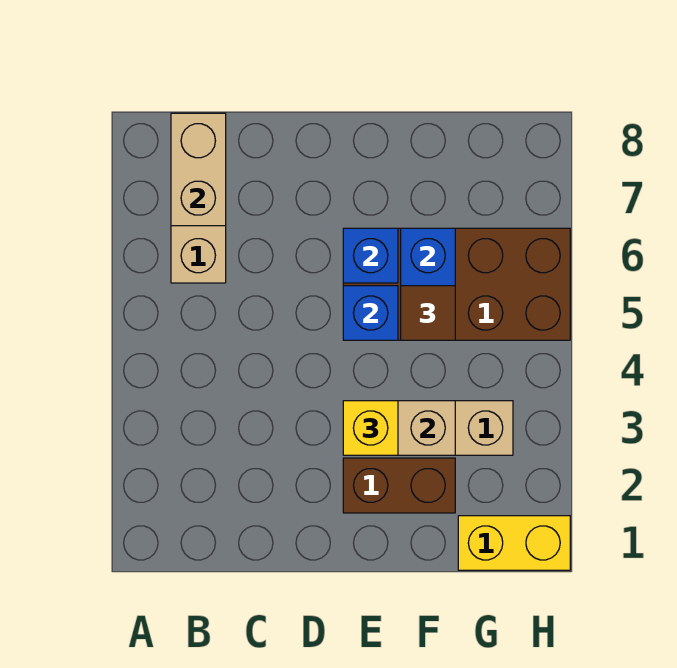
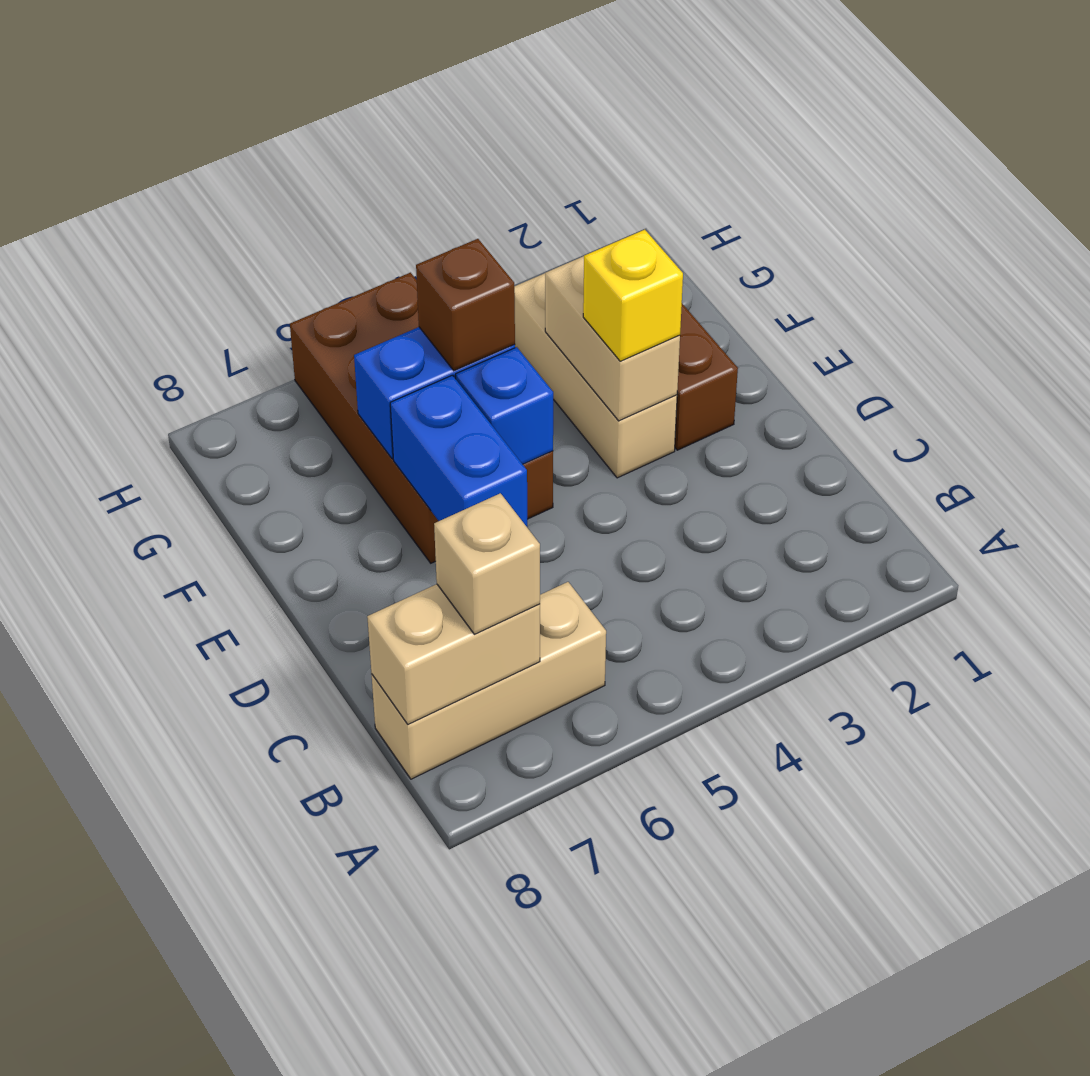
none -> tan brick B7 level 3
blue brick E6 level 2 -> blue brick D6:E6 level 2
brown tile F5 level 3 -> brown brick F5 level 3
yellow brick G1:H1 level 1 -> none

